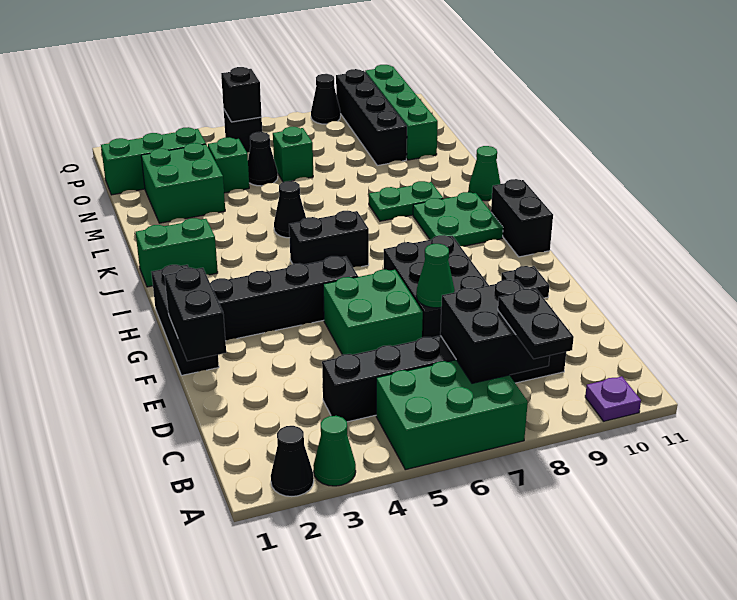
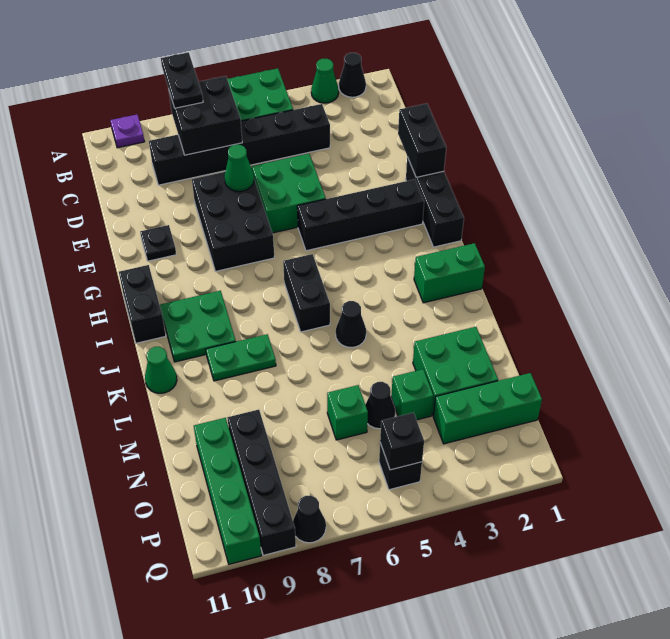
black brick I5:I6 level 1 -> black brick I6:J6 level 1

